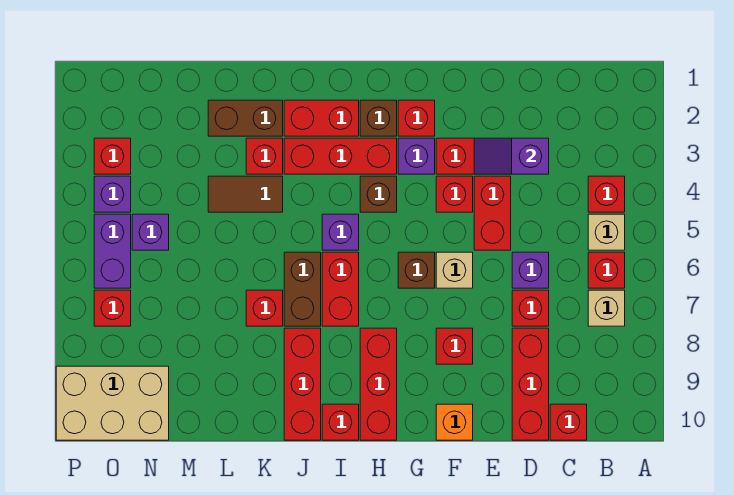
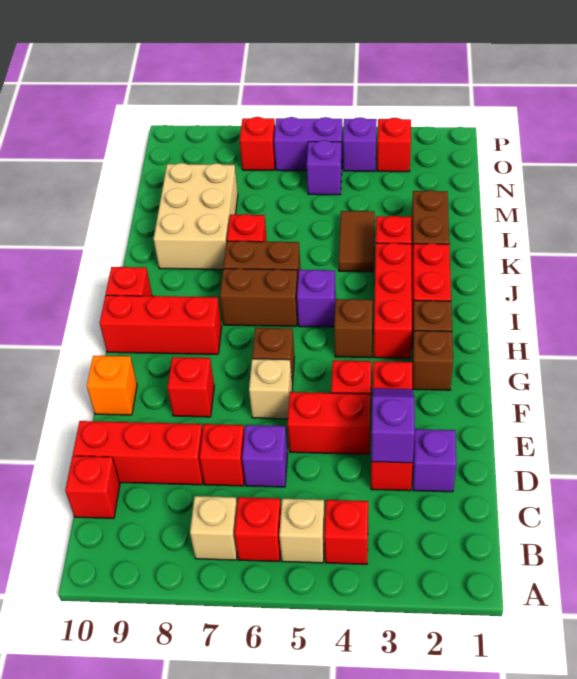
red brick G2 level 1 -> brown brick G2 level 1
purple brick G3 level 1 -> purple brick D2 level 1
red brick I6:I7 level 1 -> brown brick I6:I7 level 1
red brick J8:J10 level 1 -> none
tan brick N9:P10 level 1 -> tan brick K8:M9 level 1

